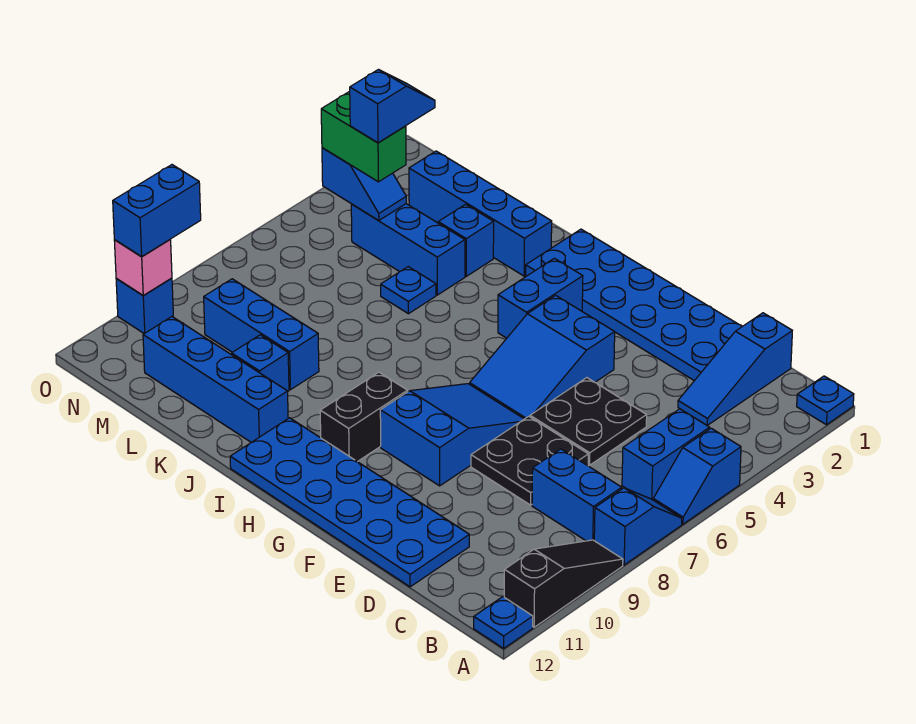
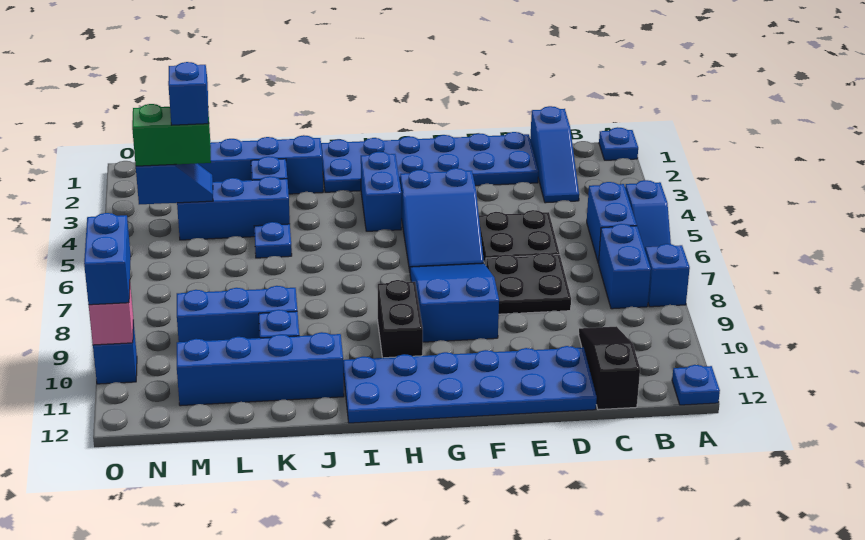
black slope A9:A11 level 1 top 11 -> black slope C10:C12 level 1 top 12
blue brick B8:C8 level 1 -> blue brick B7:B8 level 1

